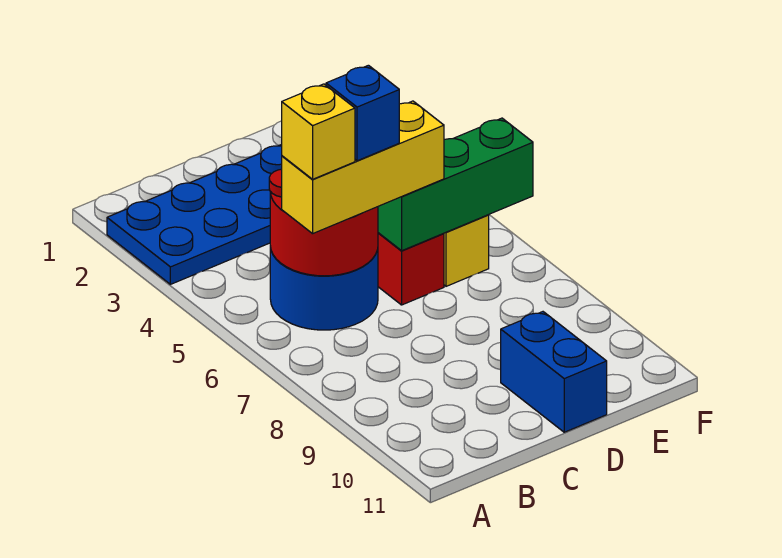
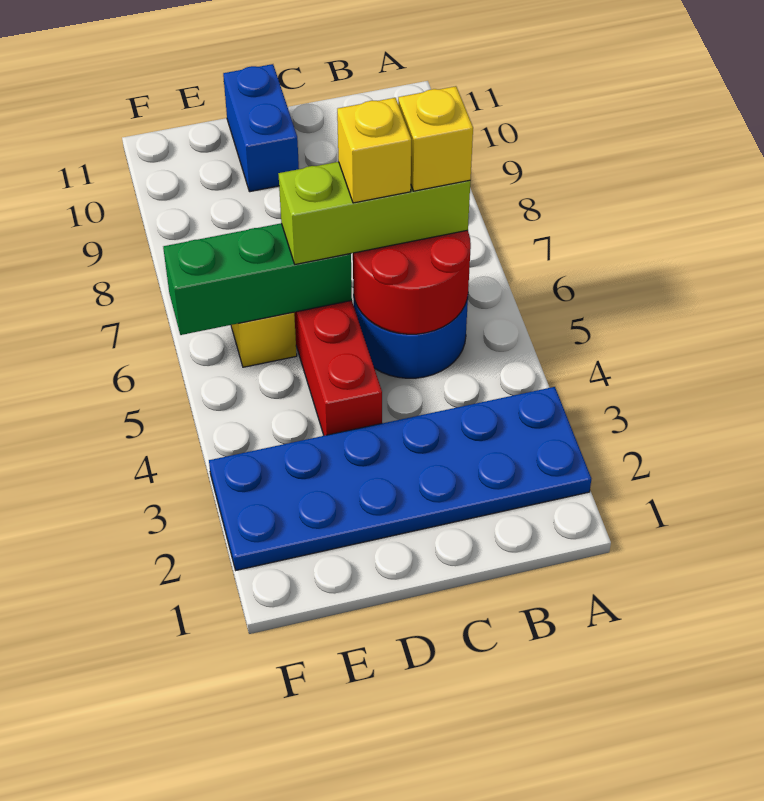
yellow brick B6:D6 level 3 -> lime brick B6:D6 level 3
blue brick C6 level 4 -> yellow brick C6 level 4

